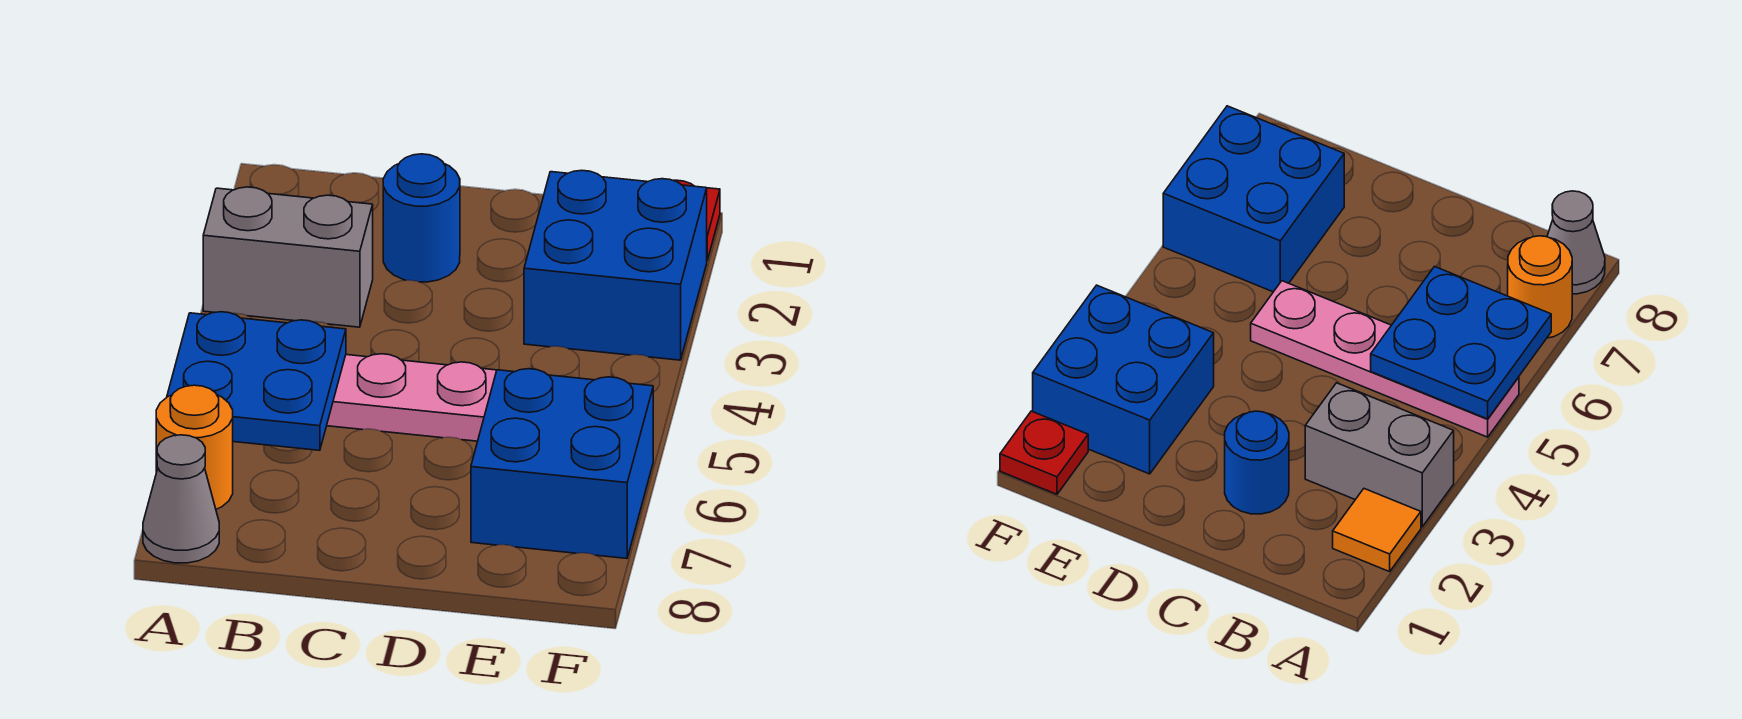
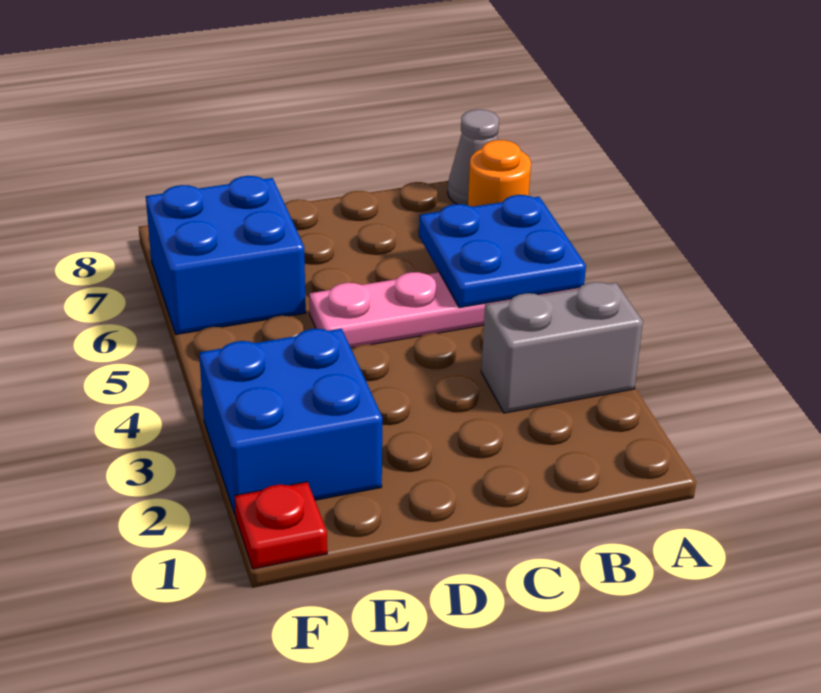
orange tile A2 level 1 -> none
blue round brick C2 level 1 -> none

